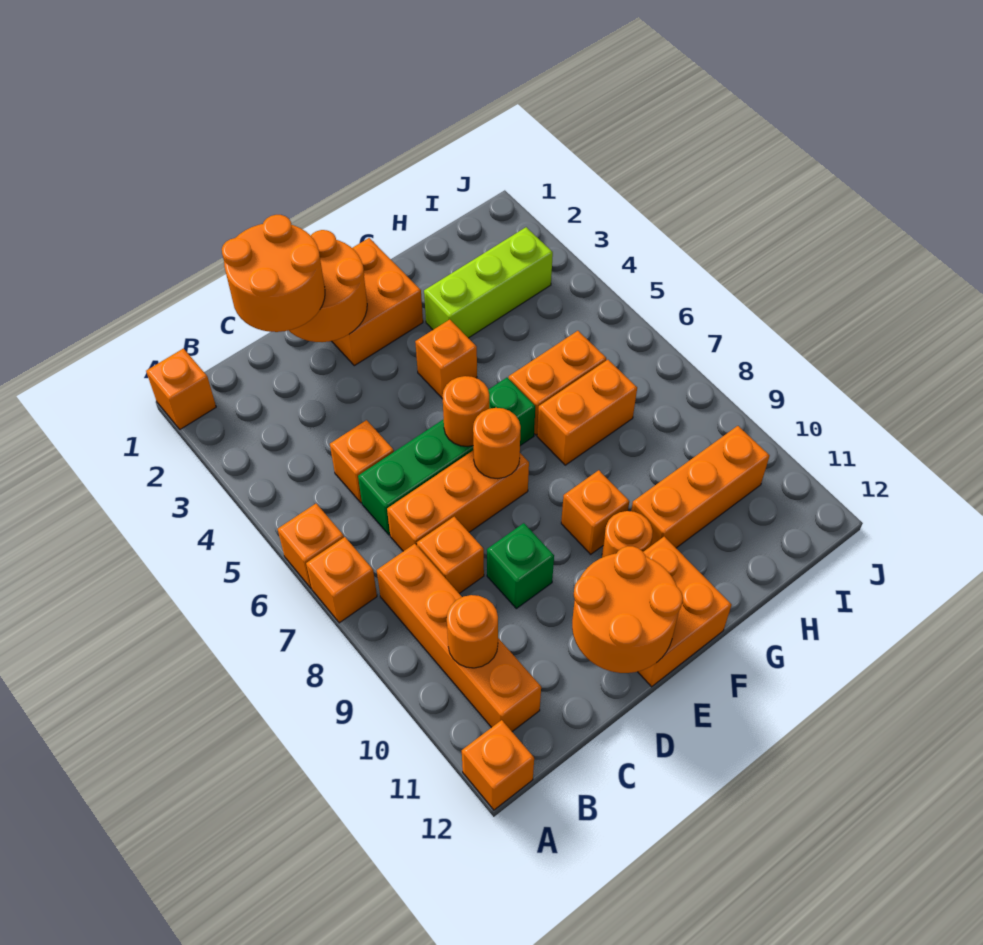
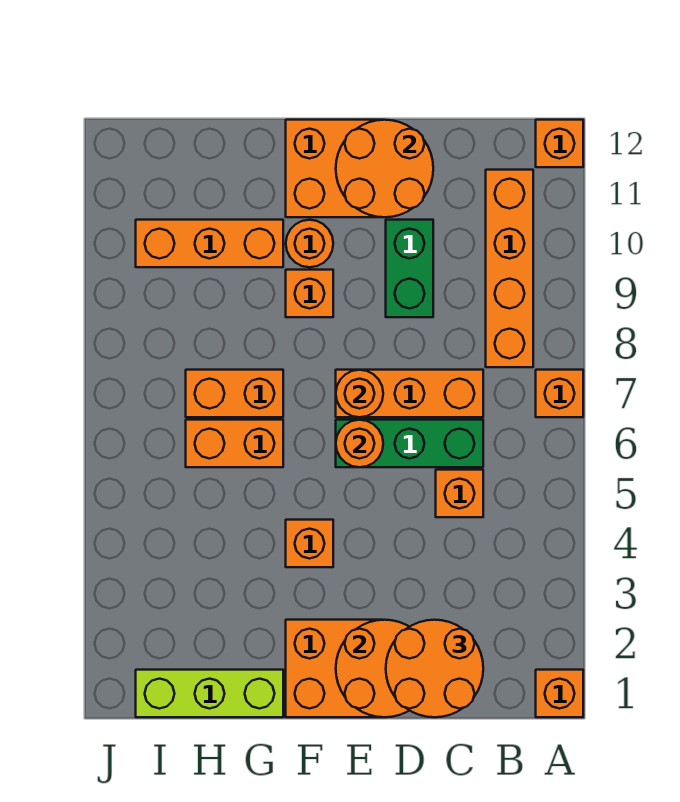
orange brick A6 level 1 -> none
orange round brick B10 level 2 -> none
green brick C6:F6 level 1 -> green brick C6:E6 level 1
orange brick C8 level 1 -> none
green brick D9 level 1 -> green brick D9:D10 level 1
lime brick G3:I3 level 1 -> lime brick G1:I1 level 1

